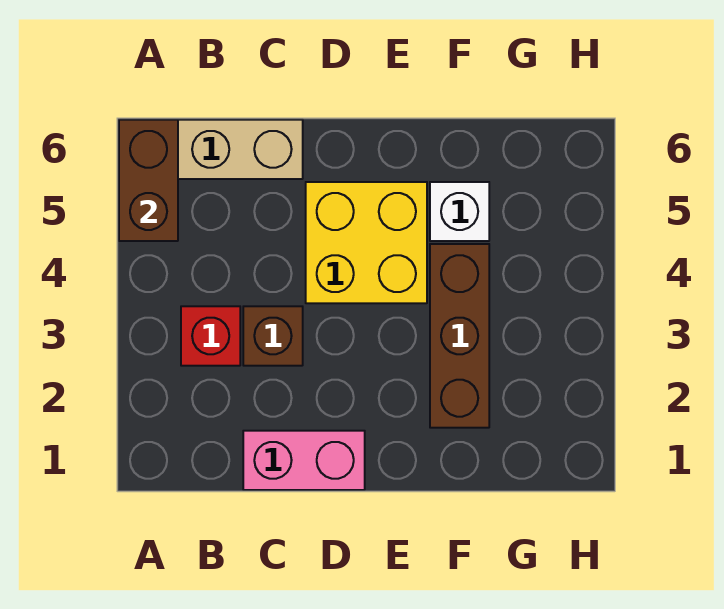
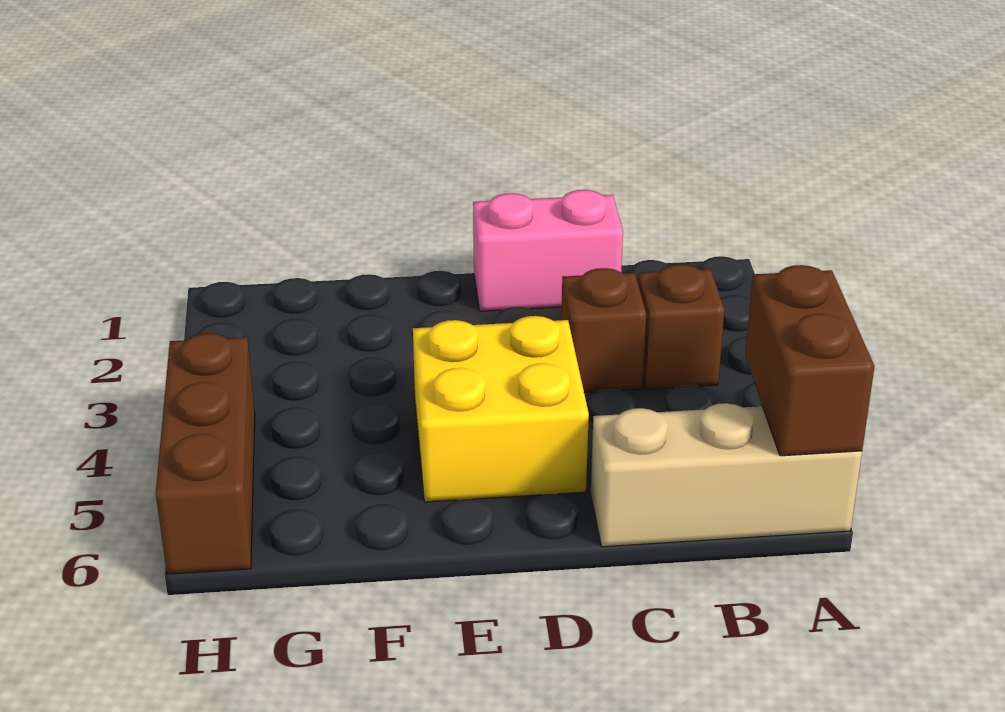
red brick B3 level 1 -> brown brick B3 level 1
brown brick F2:F4 level 1 -> brown brick H4:H6 level 1
white brick F5 level 1 -> none

